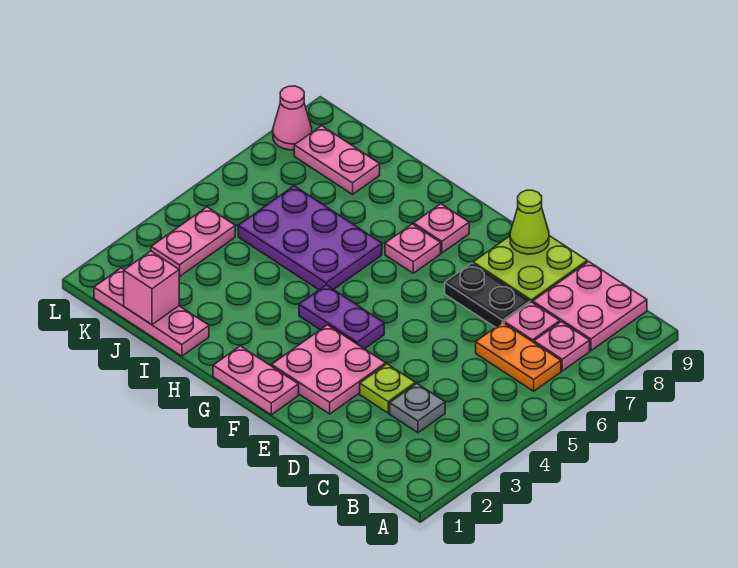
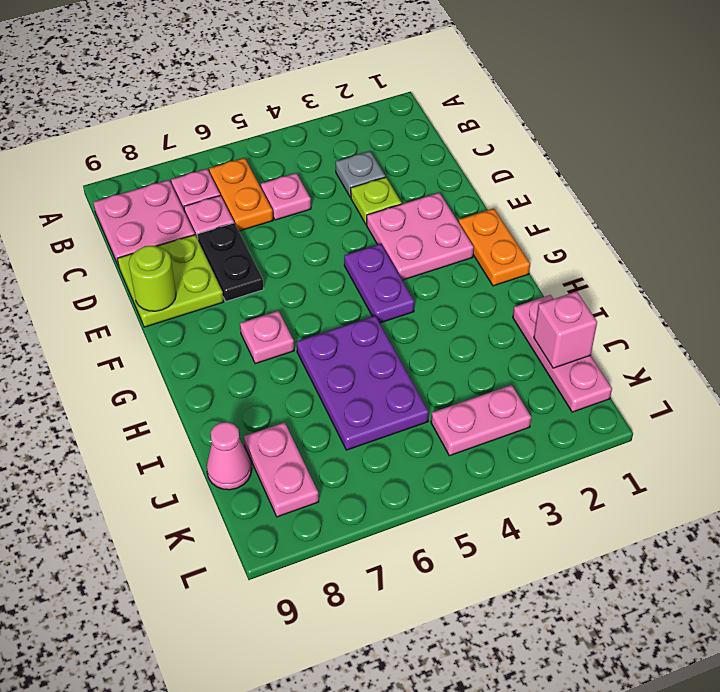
lime cone E9 level 2 -> lime round brick E9 level 2
pink plate F1:G1 level 1 -> orange plate F1:G1 level 1
pink plate G8 level 1 -> pink plate C5 level 1
pink cone L8 level 1 -> pink cone J9 level 1

